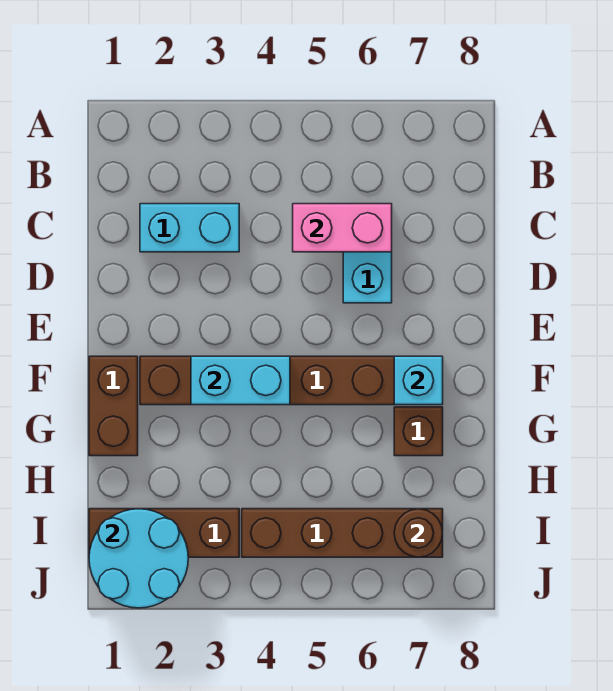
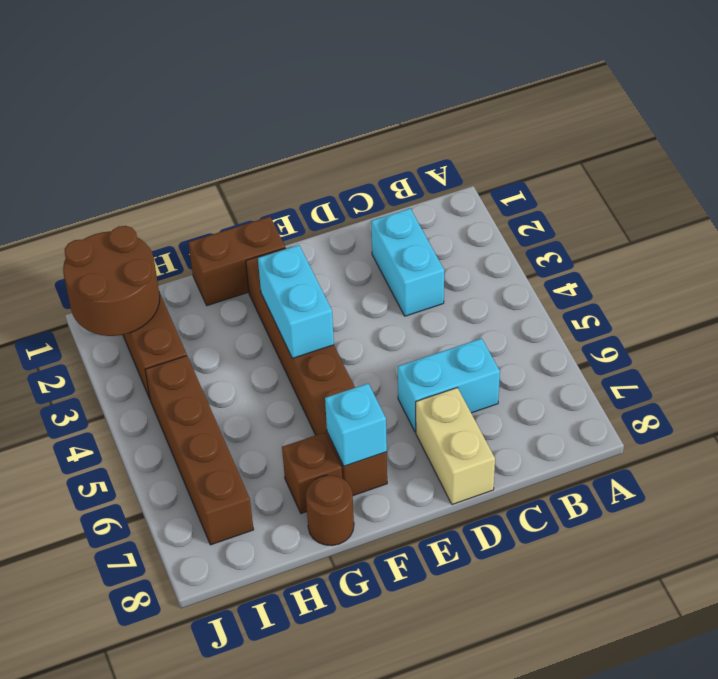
pink brick C5:C6 level 2 -> none
none -> tan brick D7:D8 level 1
cyan round brick I1:J2 level 2 -> brown round brick I1:J2 level 2
brown round brick I7 level 2 -> brown round brick G8 level 1

